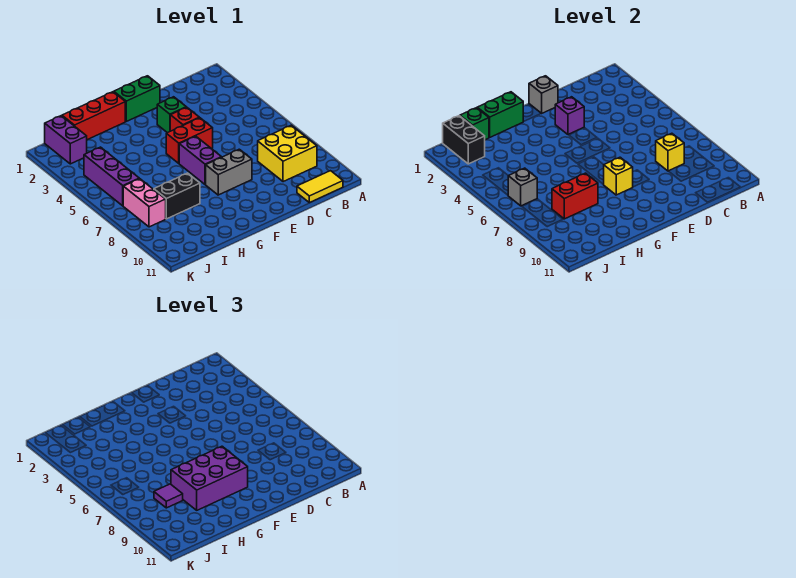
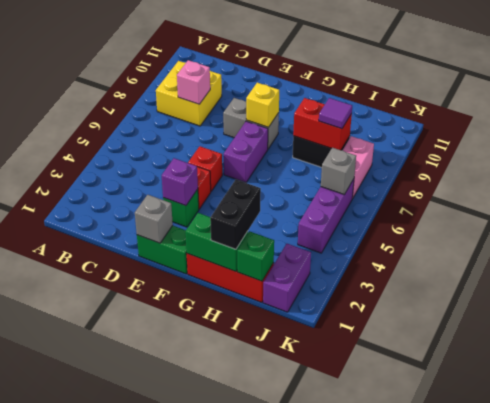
yellow tile B11:C11 level 1 -> none
yellow brick C8 level 2 -> pink brick C8 level 2
red brick E5:F5 level 1 -> red brick E5 level 1
purple brick F8:H9 level 3 -> none
black brick J1:J2 level 2 -> black brick H1:H2 level 3

